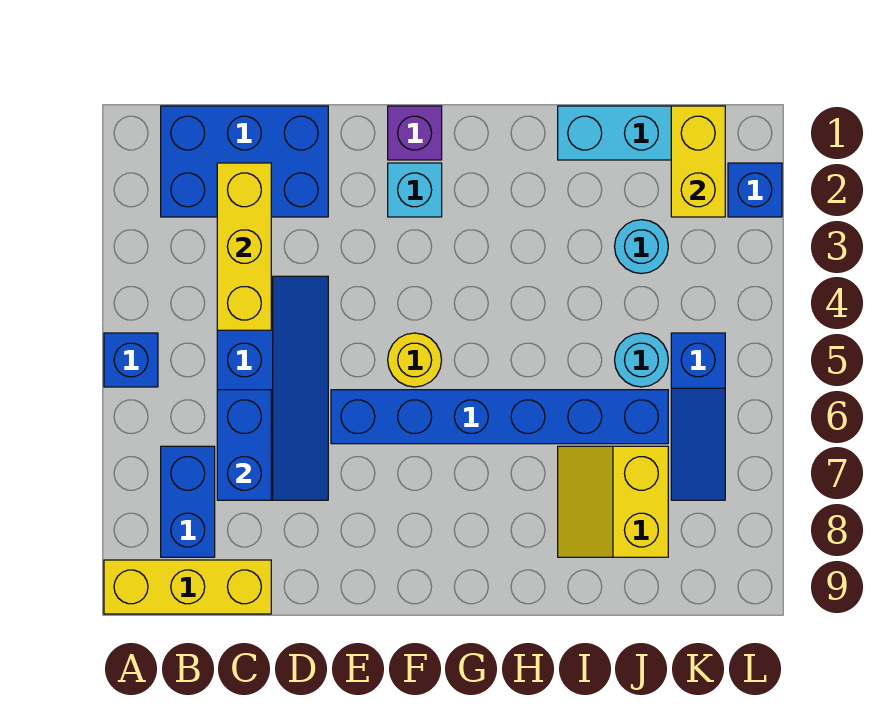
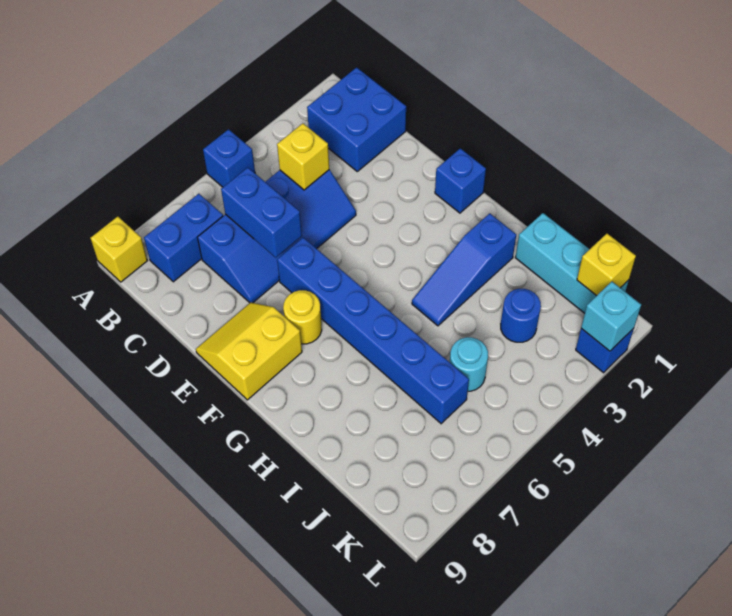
yellow brick A9:C9 level 1 -> yellow brick A9 level 1
blue brick B1:D2 level 1 -> blue brick B1:C2 level 1
yellow brick C2:C4 level 2 -> yellow brick C4 level 2
blue brick C6:C7 level 2 -> blue brick C6:D6 level 2
purple brick F1 level 1 -> blue brick F1 level 1
cyan brick F2 level 1 -> cyan brick L2 level 2
yellow round brick F5 level 1 -> yellow round brick F7 level 1
yellow slope I7:J8 level 1 top J -> yellow slope E8:F9 level 1 top F
cyan round brick J3 level 1 -> blue round brick J3 level 1
yellow brick K1:K2 level 2 -> yellow brick K1 level 2
blue slope K5:K7 level 1 top 5 -> blue slope H2:H4 level 1 top 2

